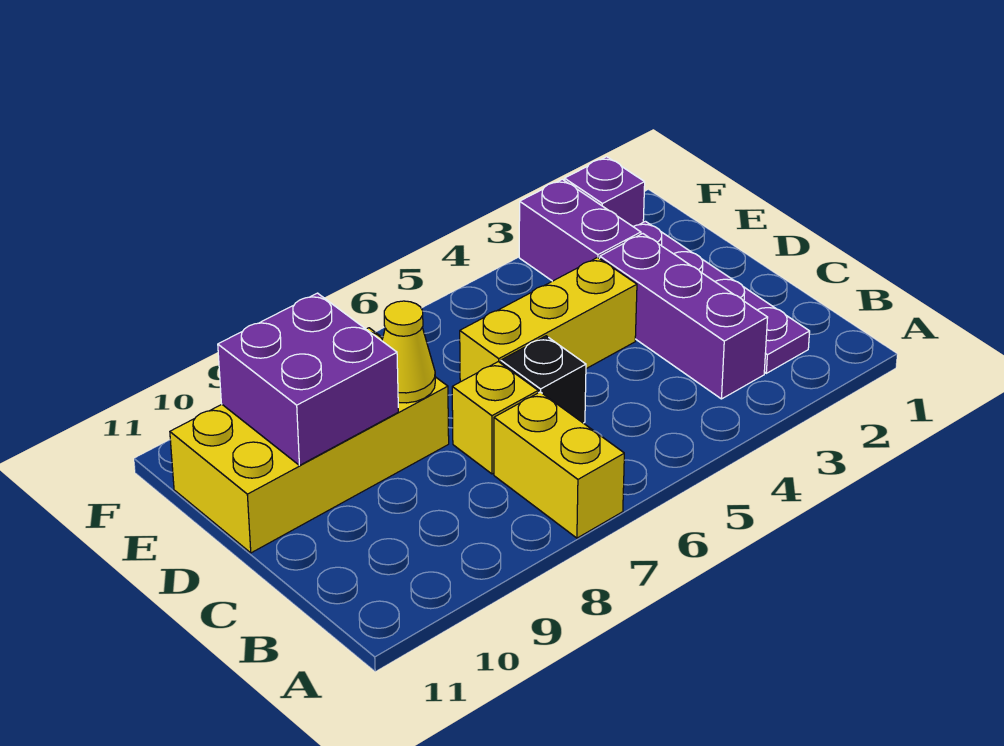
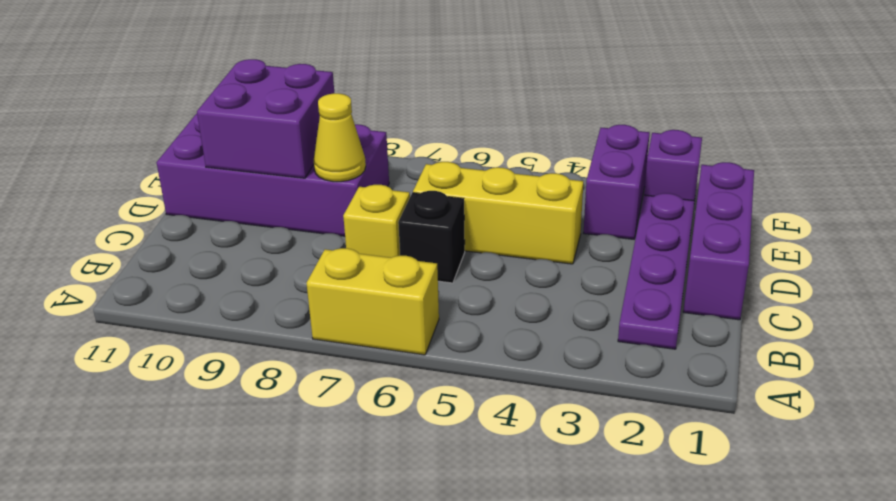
yellow brick A7:B7 level 1 -> yellow brick A6:A7 level 1
purple brick B3:D3 level 1 -> purple brick C1:E1 level 1
yellow brick D8:E11 level 1 -> purple brick D8:E11 level 1

